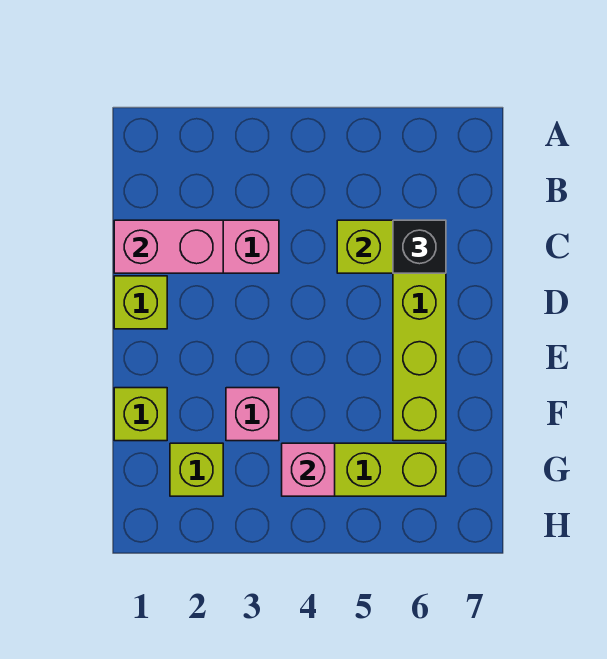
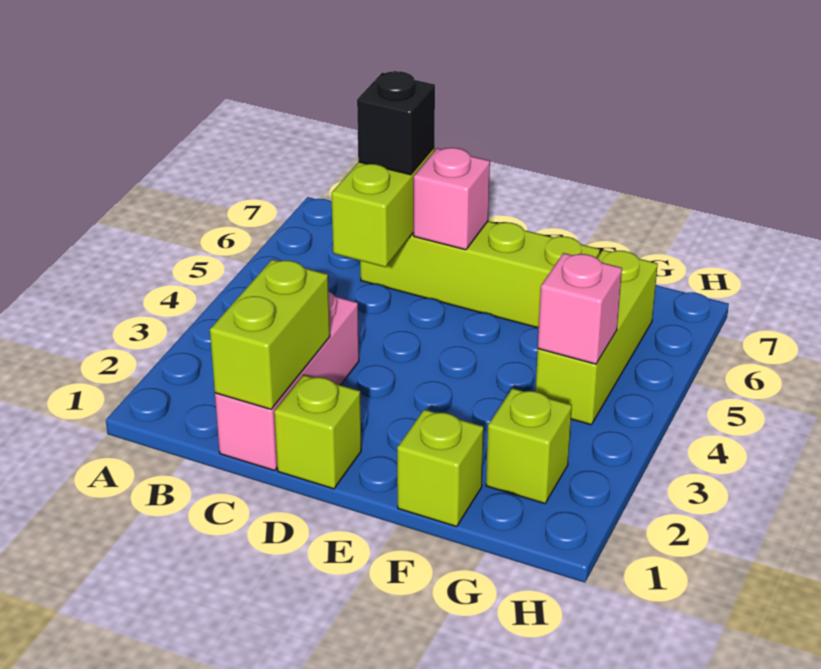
pink brick C1:C2 level 2 -> lime brick C1:C2 level 2
pink brick F3 level 1 -> pink brick D6 level 2

